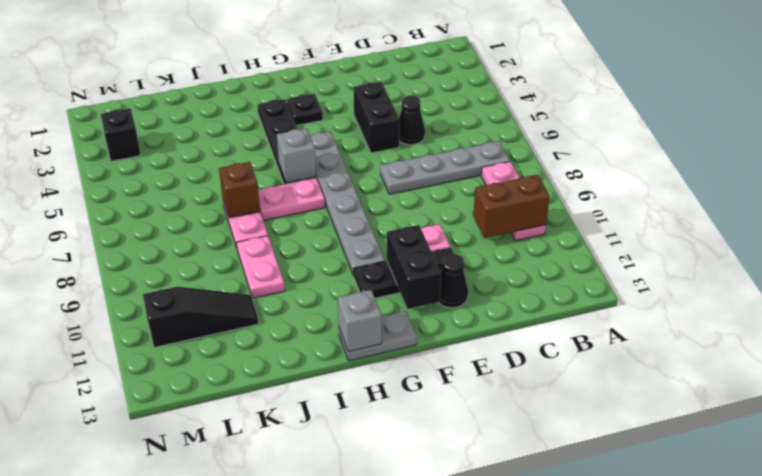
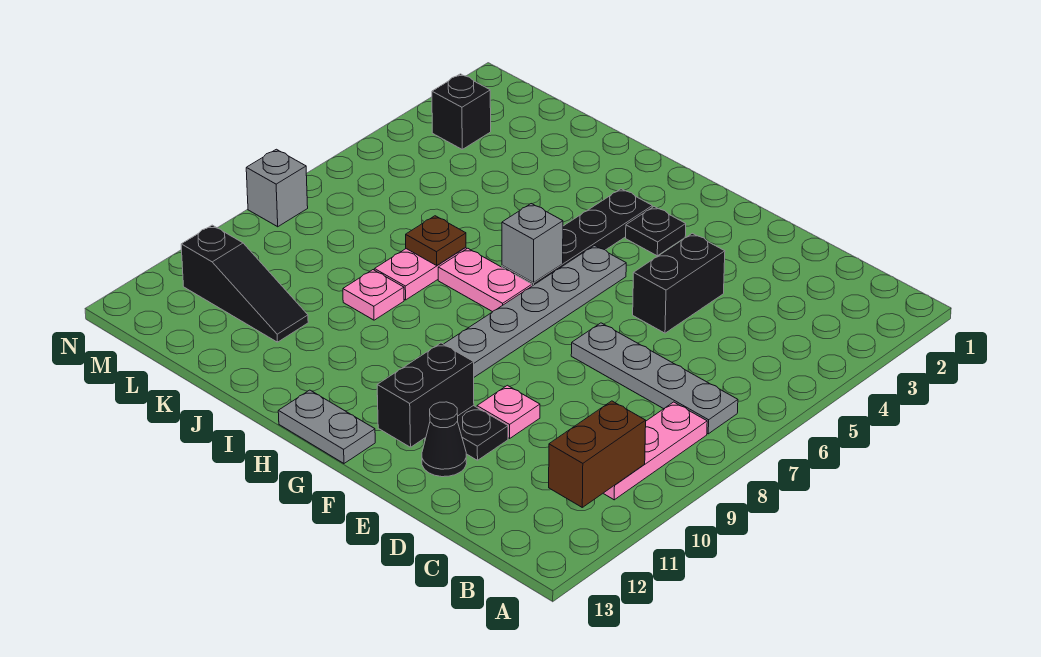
brown brick B10:C10 level 2 -> brown brick B10:B11 level 2
black cone D5 level 1 -> none
grey brick H13 level 2 -> grey brick N8 level 1
brown brick J7 level 2 -> brown plate J7 level 2
pink plate J9:J10 level 1 -> pink plate J9 level 1

